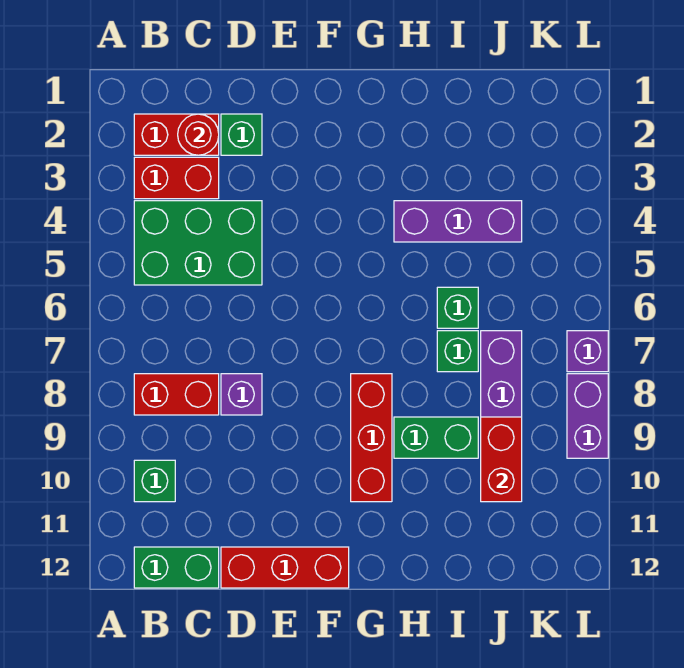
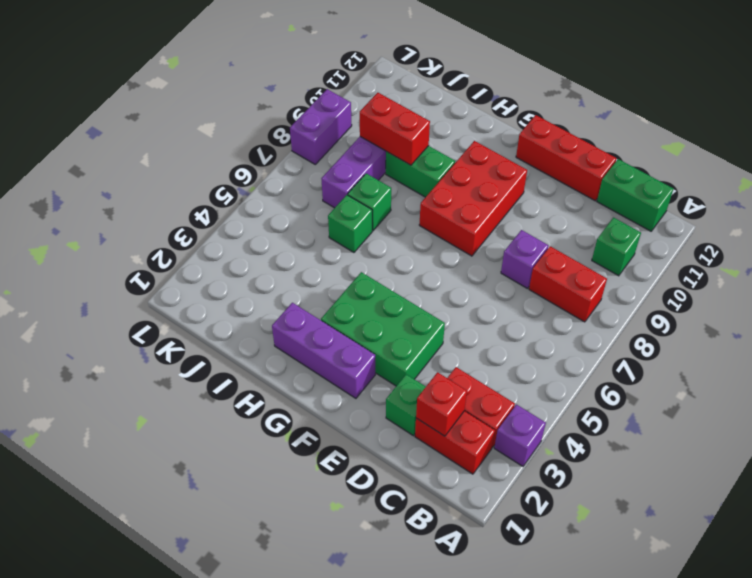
green brick B4:D5 level 1 -> green brick E3:G4 level 1
red round brick C2 level 2 -> red brick C2 level 2
red brick G8:G10 level 1 -> red brick F8:G10 level 1
purple brick H4:J4 level 1 -> purple brick F2:H2 level 1
red brick J9:J10 level 2 -> red brick I9:J9 level 2
purple brick L7 level 1 -> purple brick A3 level 1

